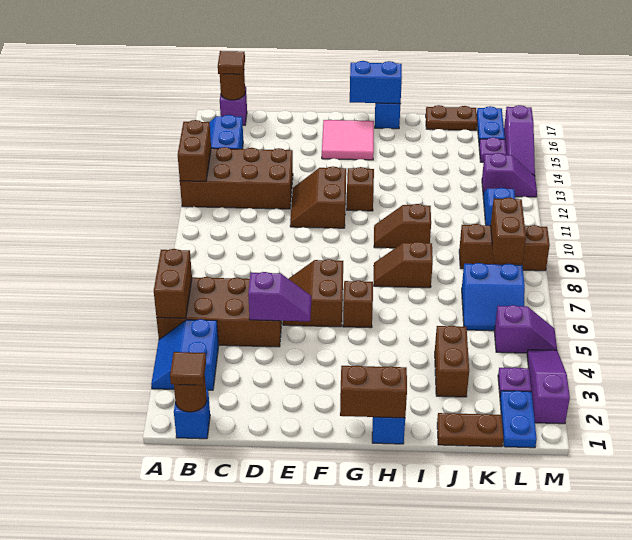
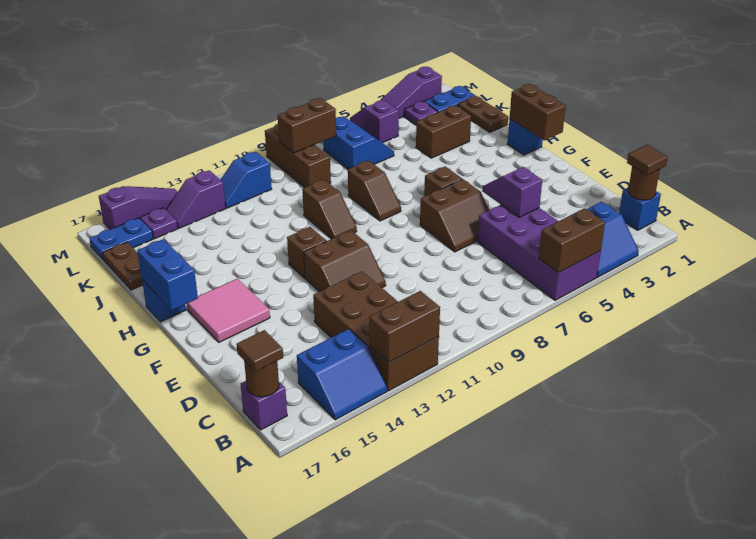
brown brick A5:D6 level 1 -> purple brick A5:D6 level 1
purple slope L13:M13 level 1 top L -> purple slope L13:L14 level 1 top 13

